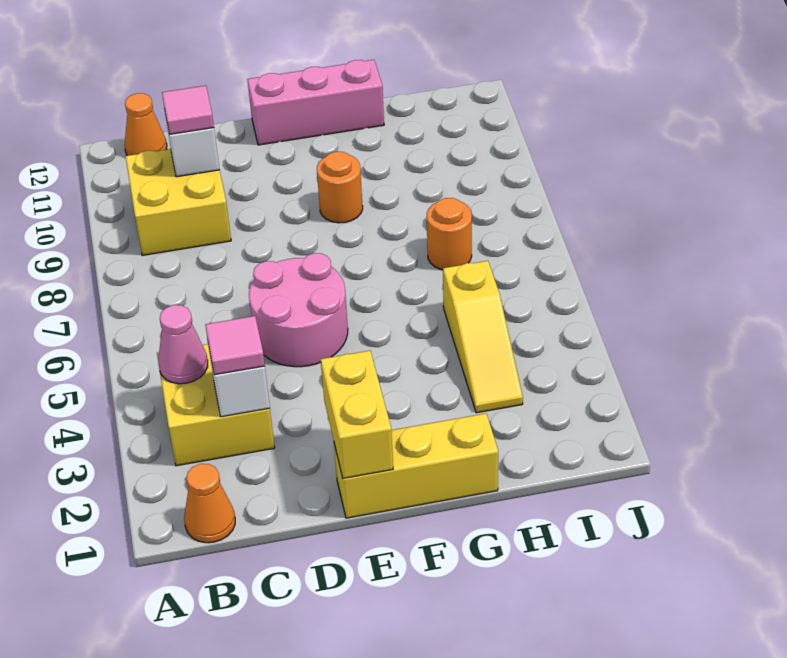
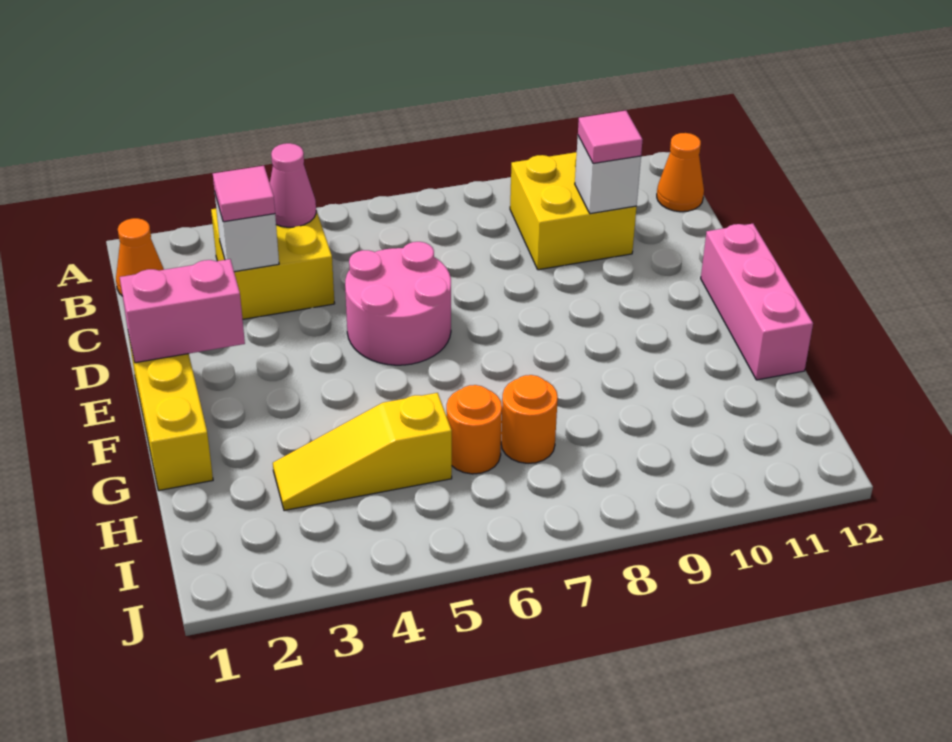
yellow brick E1:E2 level 2 -> pink brick E1:E2 level 2
orange round brick F9 level 1 -> orange round brick H6 level 1

